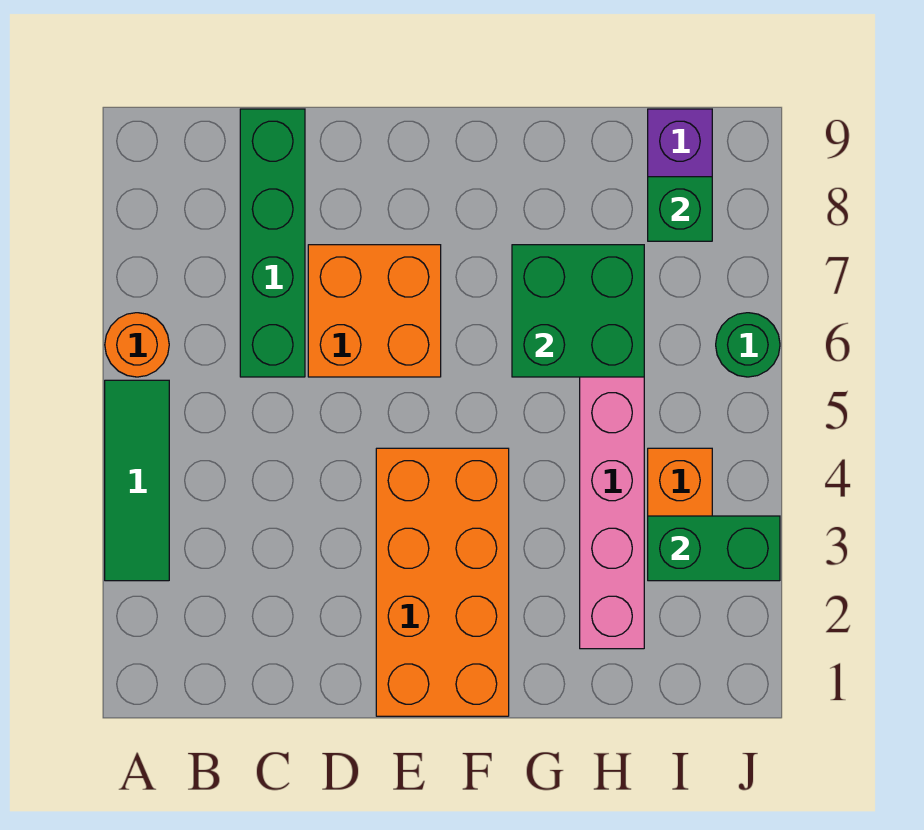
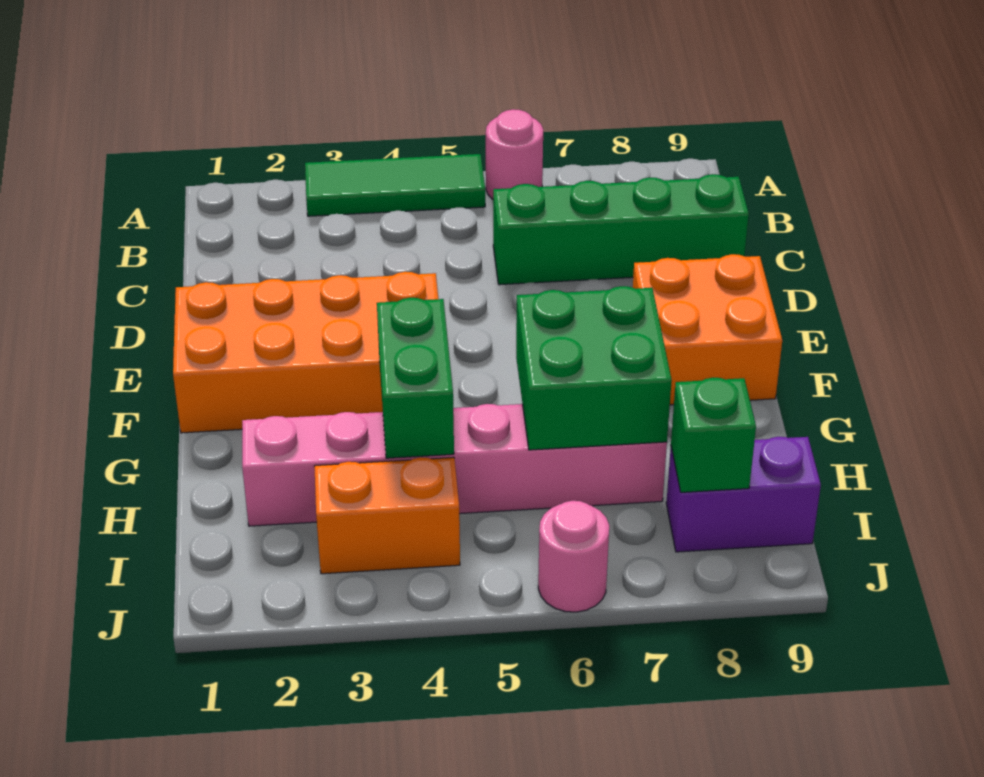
orange round brick A6 level 1 -> pink round brick A6 level 1
orange brick D6:E7 level 1 -> orange brick E8:F9 level 1
green brick I3:J3 level 2 -> green brick G4:H4 level 2
green round brick J6 level 1 -> pink round brick J6 level 1

